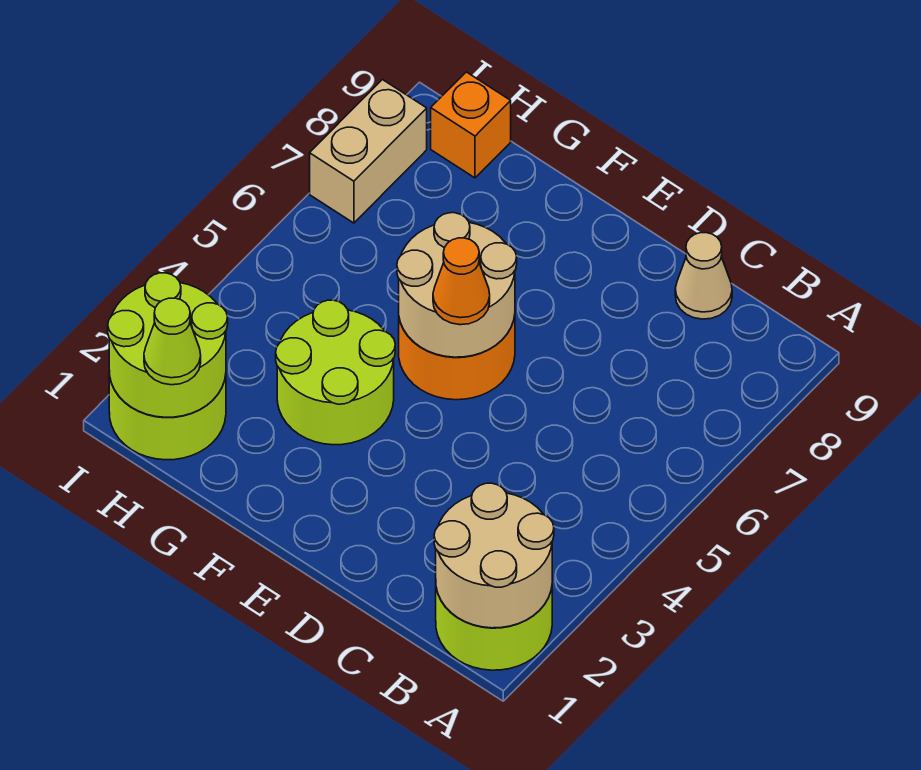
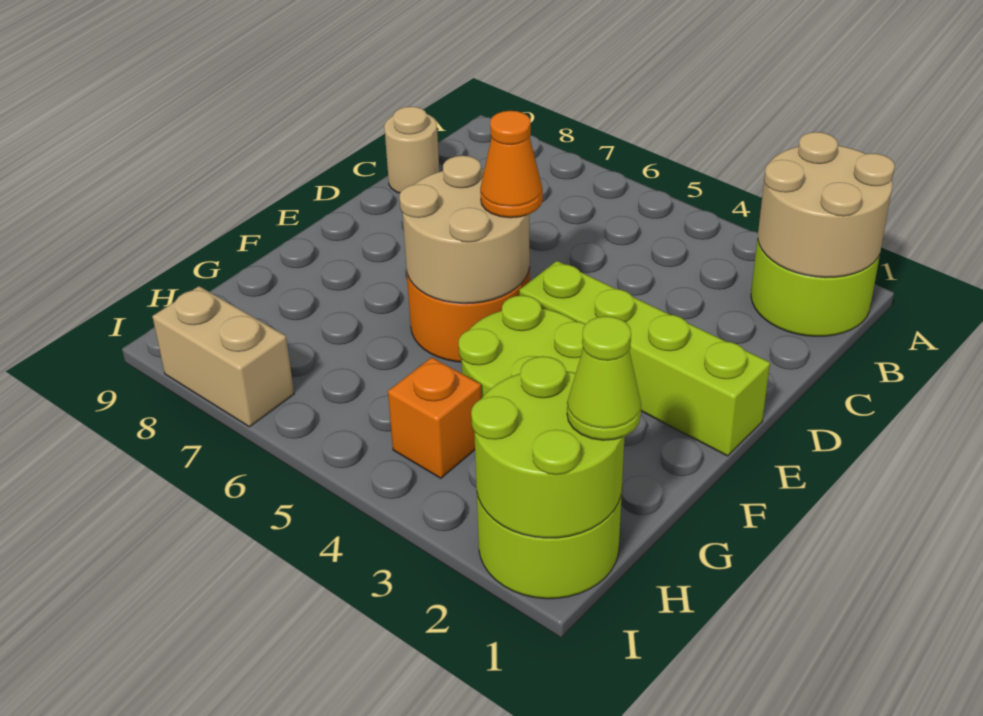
tan cone C9 level 1 -> tan round brick C9 level 1
none -> lime brick E1:E4 level 1
orange brick H9 level 1 -> orange brick H4 level 1

